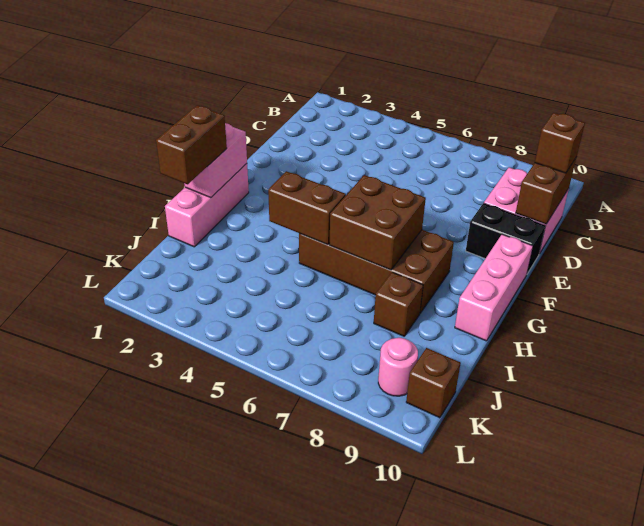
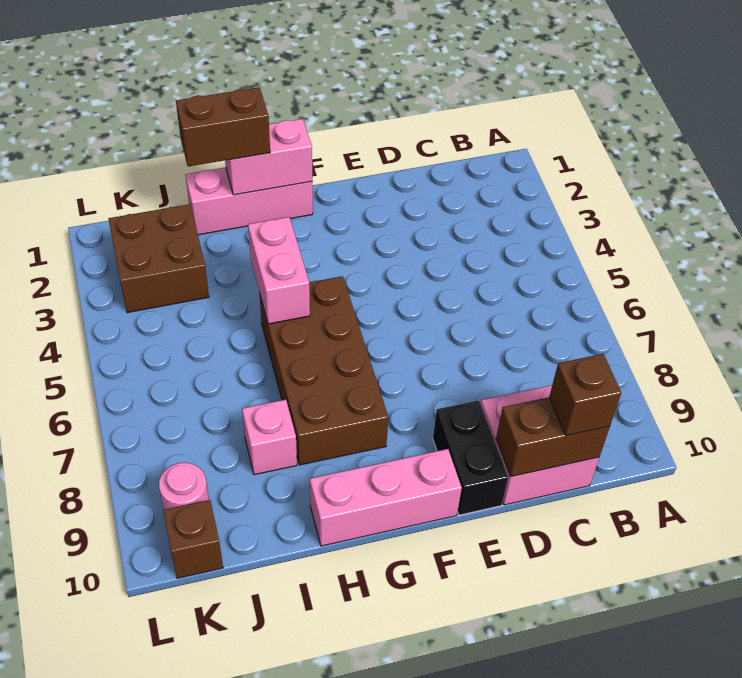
brown brick G6:H7 level 2 -> brown brick J2:K3 level 1
brown brick H4:H5 level 2 -> pink brick H4:H5 level 2
brown brick I8 level 1 -> pink brick I8 level 1

